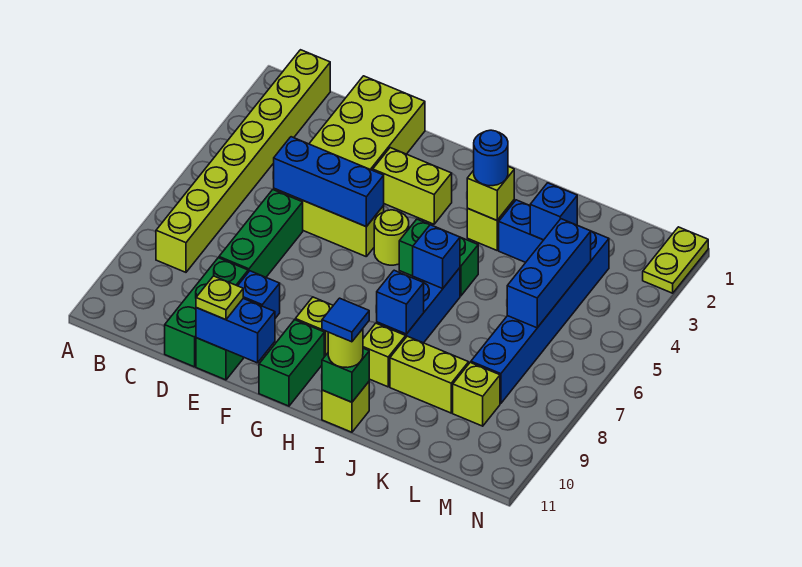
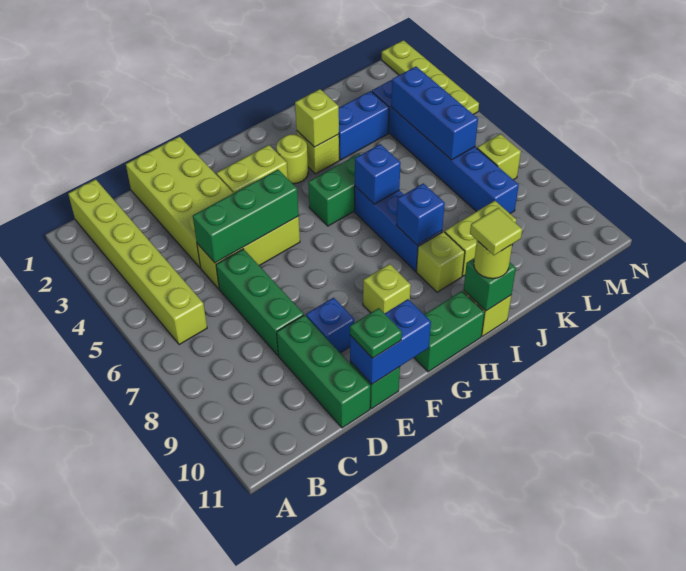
lime brick B1:B8 level 1 -> lime brick B1:B6 level 1
blue brick D5:F5 level 2 -> green brick D5:F5 level 2
lime plate E11 level 3 -> green plate E11 level 3
lime round brick G5 level 1 -> lime round brick H3 level 1
green brick G10:G11 level 1 -> green brick G11:H11 level 1
blue round brick I3 level 3 -> none
blue tile I11 level 4 -> lime tile I11 level 4
blue brick K3 level 2 -> none
lime brick L9 level 1 -> lime brick M7 level 1
lime plate N1:N2 level 1 -> lime plate N1:N4 level 1

